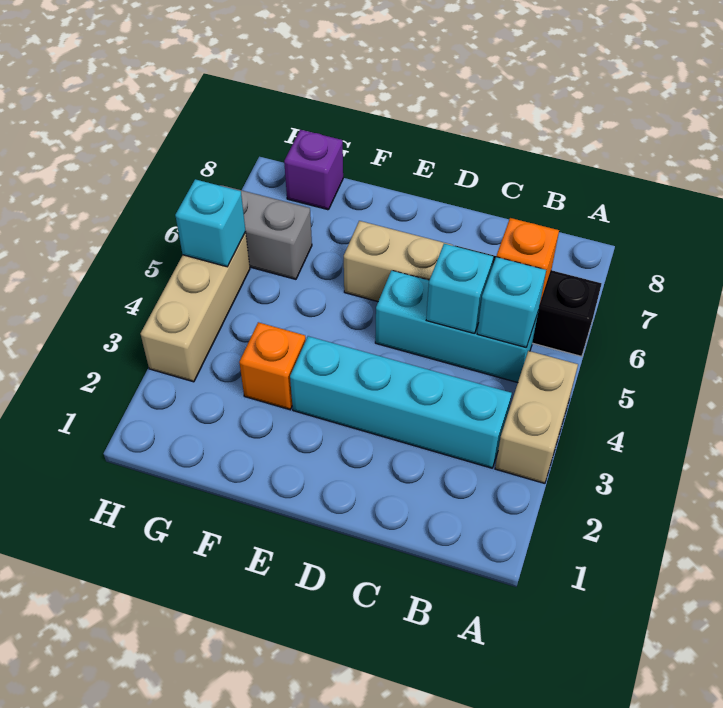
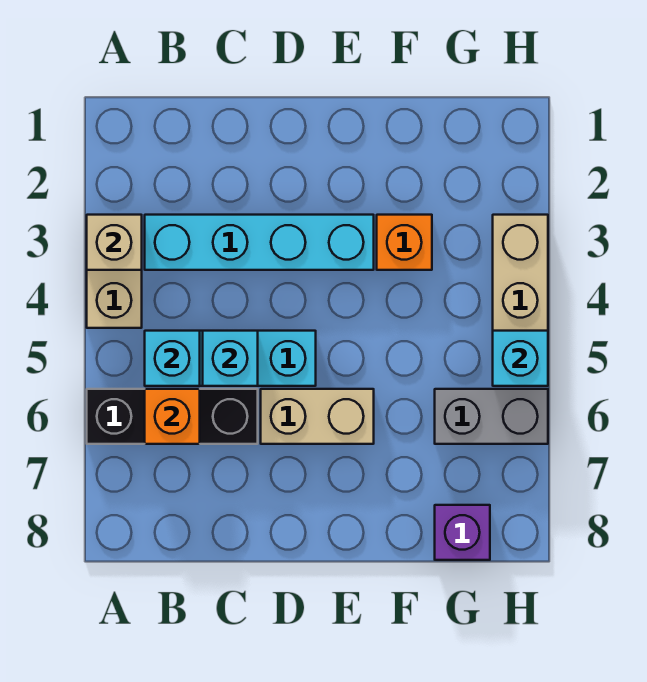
none -> tan brick A3 level 2

